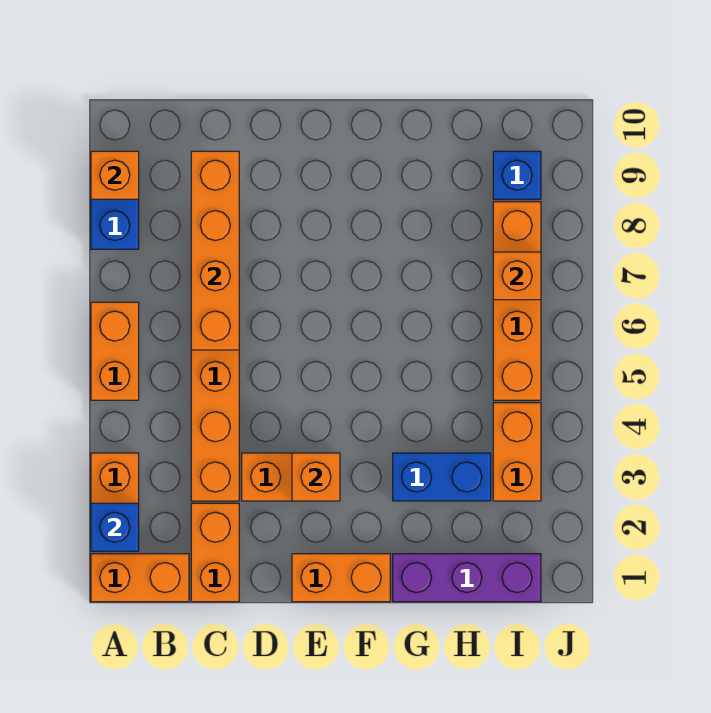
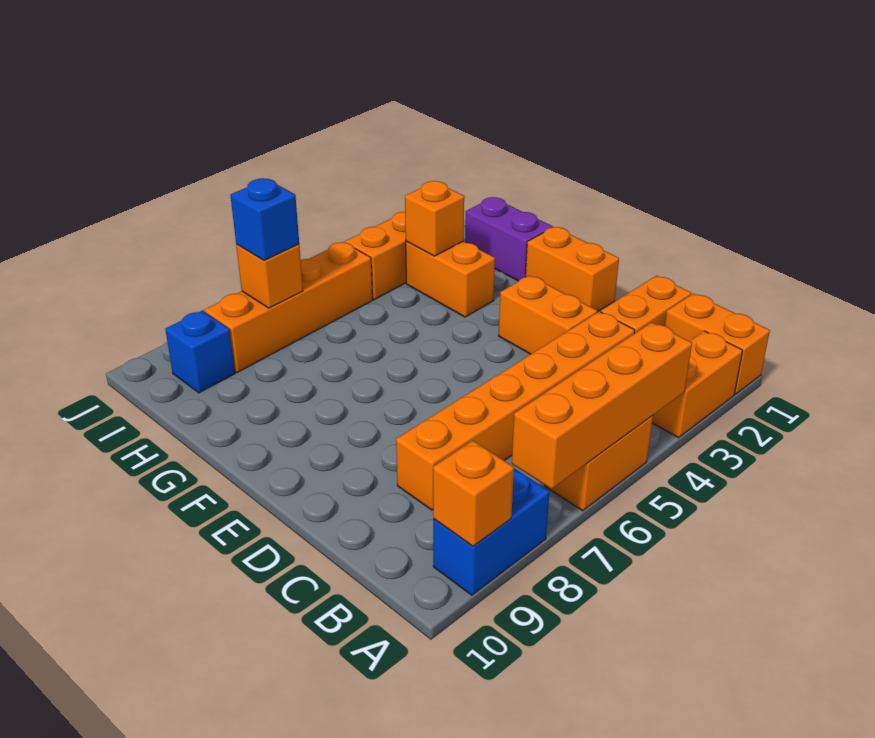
blue brick A2 level 2 -> blue brick I7 level 3
orange brick C6:C9 level 2 -> orange brick A4:A7 level 2
orange brick E3 level 2 -> orange brick H3 level 2
purple brick G1:I1 level 1 -> purple brick G1:H1 level 1
blue brick G3:H3 level 1 -> orange brick G3:H3 level 1

